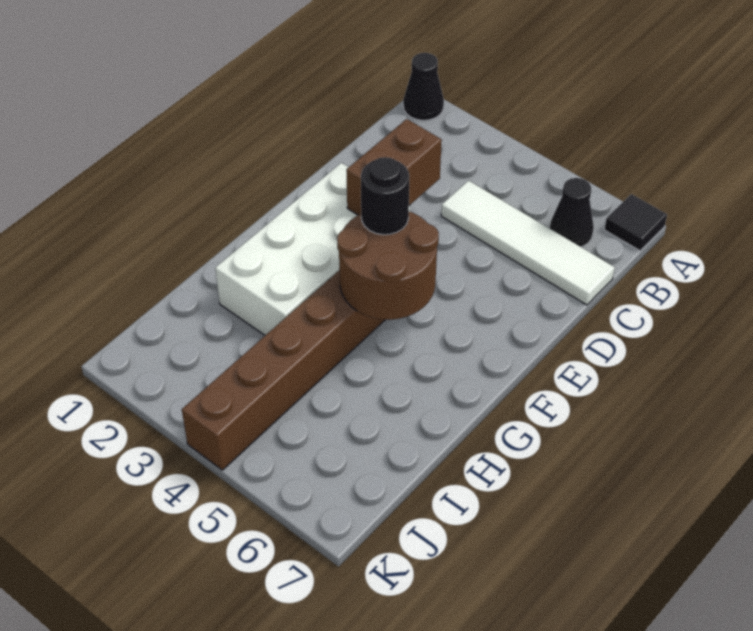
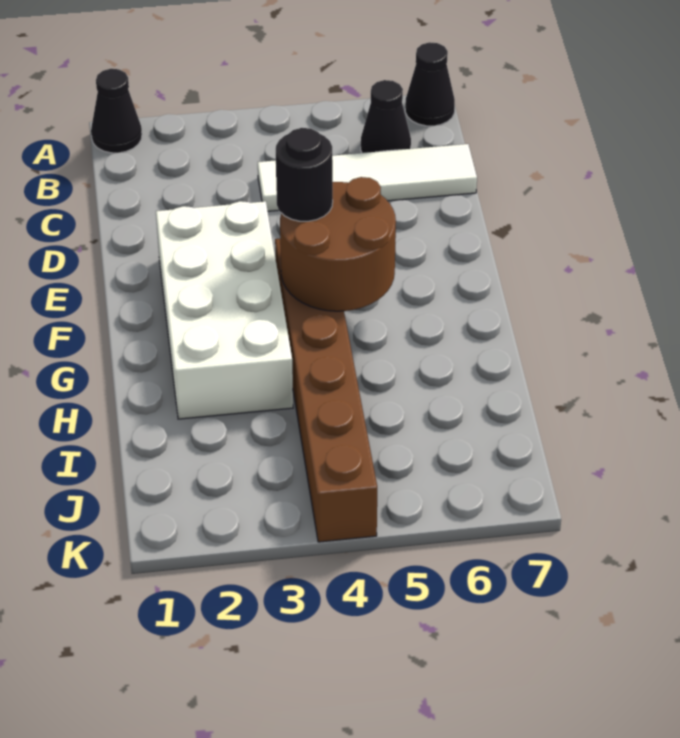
black tile A7 level 1 -> black cone A7 level 1
brown brick D3:E3 level 2 -> none

